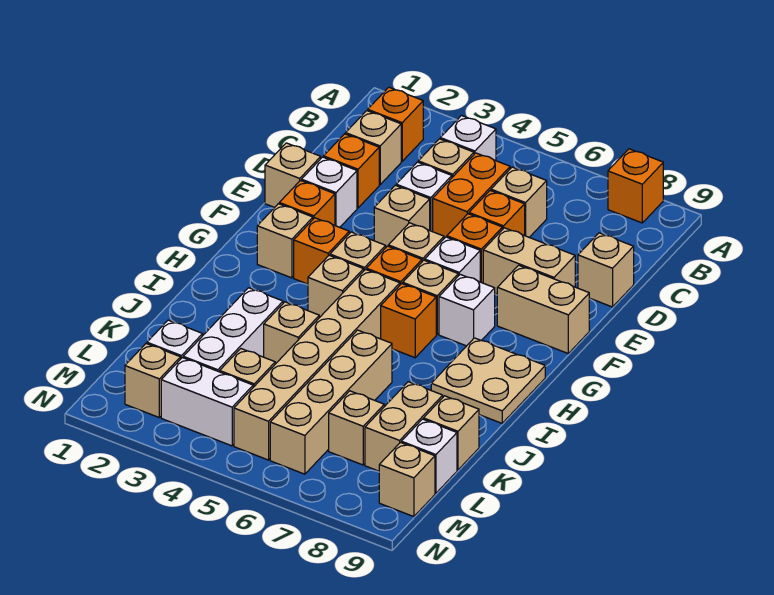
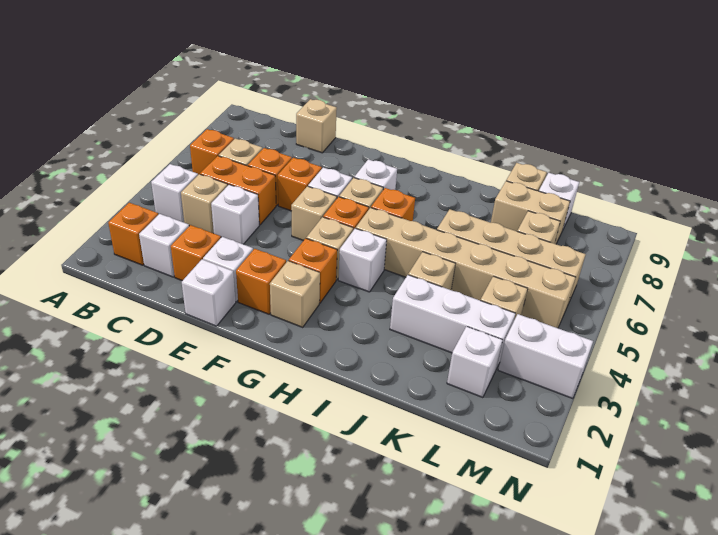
orange brick A8 level 1 -> orange brick B6 level 1
tan brick C2 level 1 -> white brick C2 level 1
tan brick E1 level 1 -> white brick E1 level 1
tan brick E4 level 1 -> none
tan brick E7:E8 level 1 -> none
tan brick F8:F9 level 1 -> none
tan brick H4 level 1 -> white brick H4 level 1
tan plate H8:I9 level 1 -> none
tan brick M2 level 1 -> none
white brick M3:M4 level 1 -> white brick M3:N3 level 1
tan brick M9 level 1 -> none

